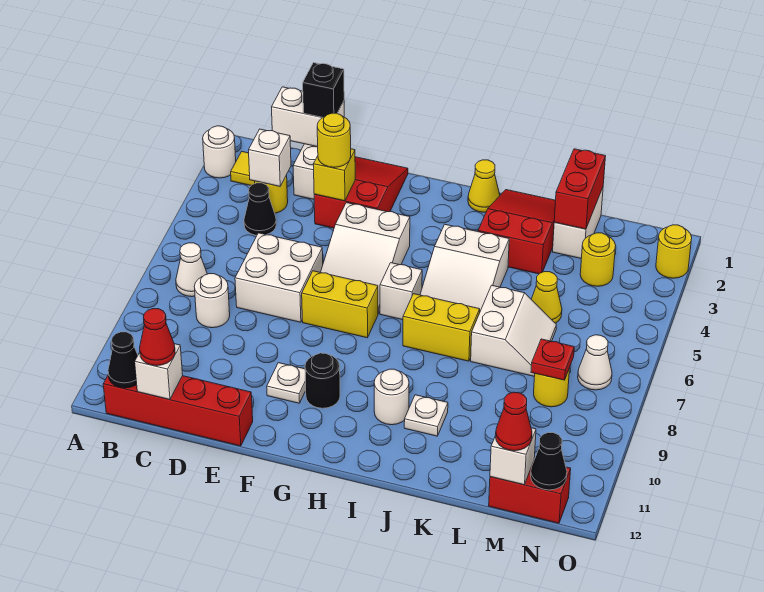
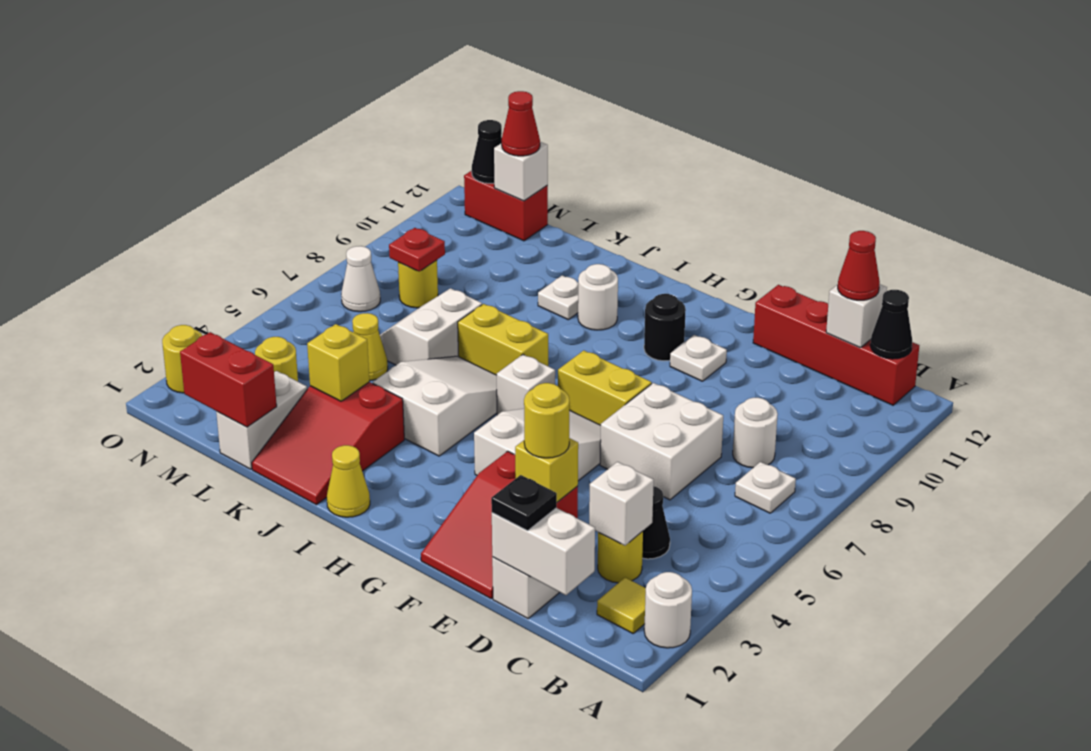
white cone B7 level 1 -> white plate B7 level 1
black brick D1 level 3 -> black plate D1 level 3
none -> yellow brick K3 level 2
red brick L1:L2 level 2 -> red brick L1:M1 level 2

